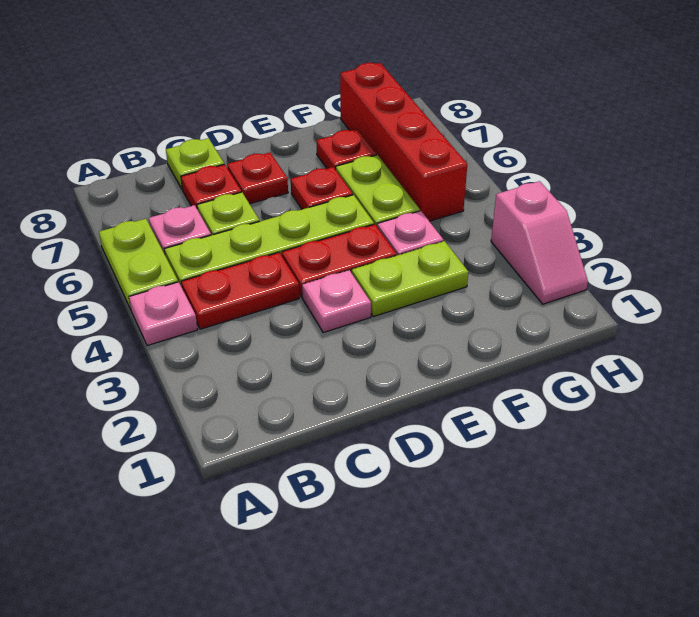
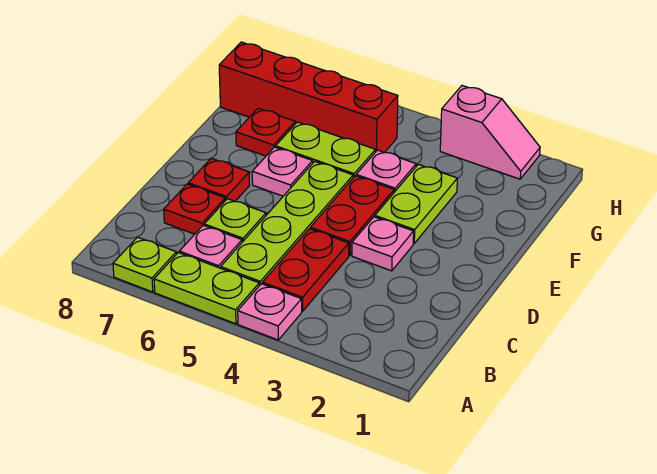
lime plate C8 level 1 -> lime plate A7 level 1
red plate E6 level 1 -> pink plate E6 level 1

